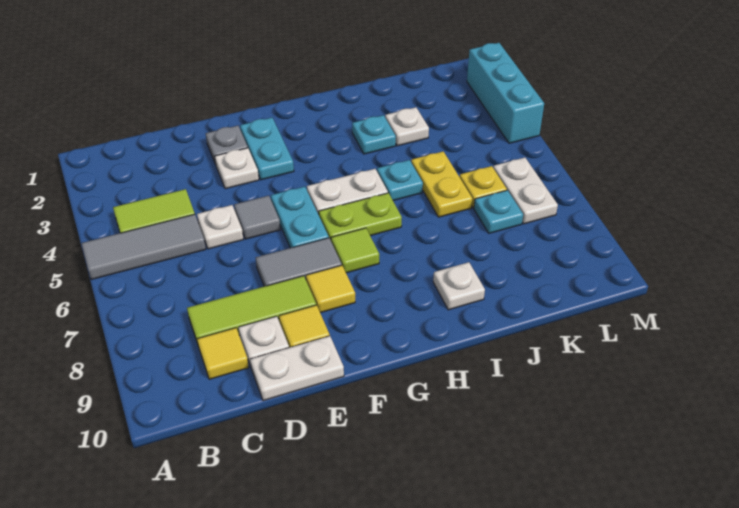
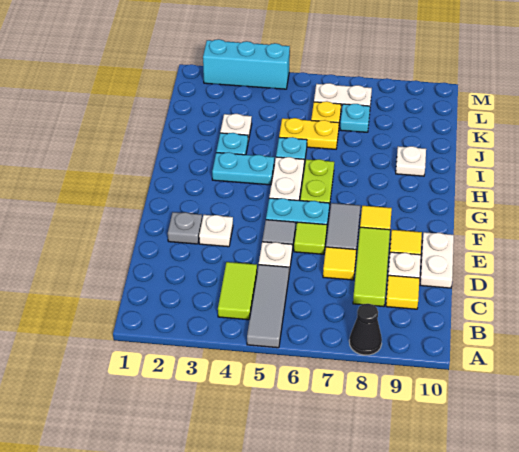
none -> black cone A8 level 1
none -> yellow tile D7 level 1
cyan plate F2:F3 level 1 -> cyan plate H3:H4 level 1
lime tile G7 level 1 -> lime tile E6 level 1

